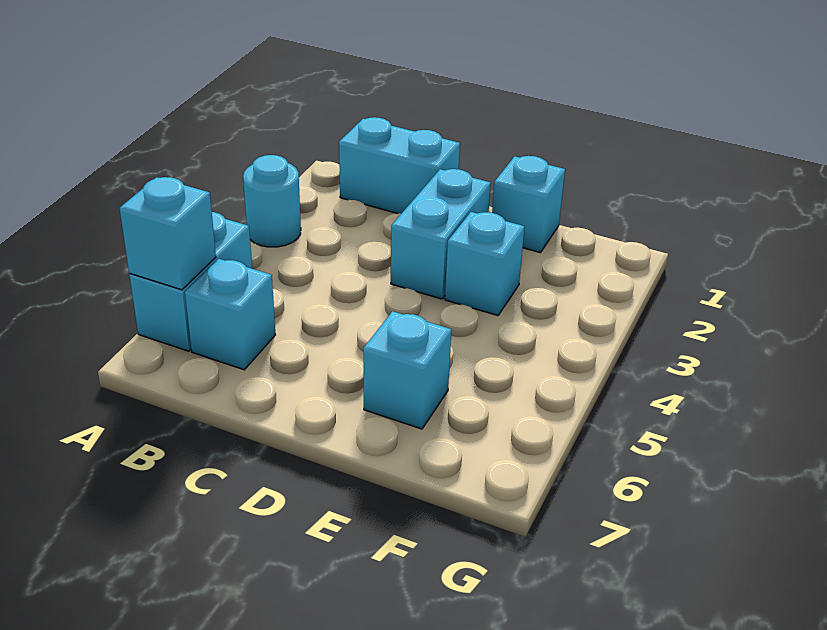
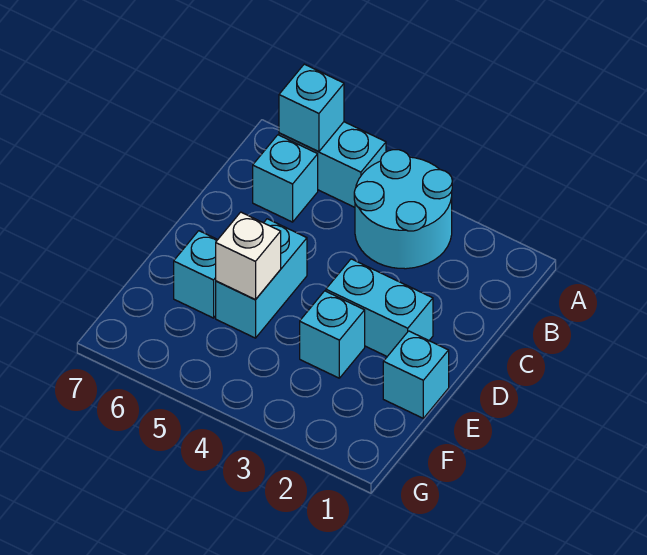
cyan round brick A3 level 1 -> cyan round brick A3:B4 level 1
cyan brick B1:C1 level 1 -> cyan brick D5:E5 level 1
none -> white brick E5 level 2

